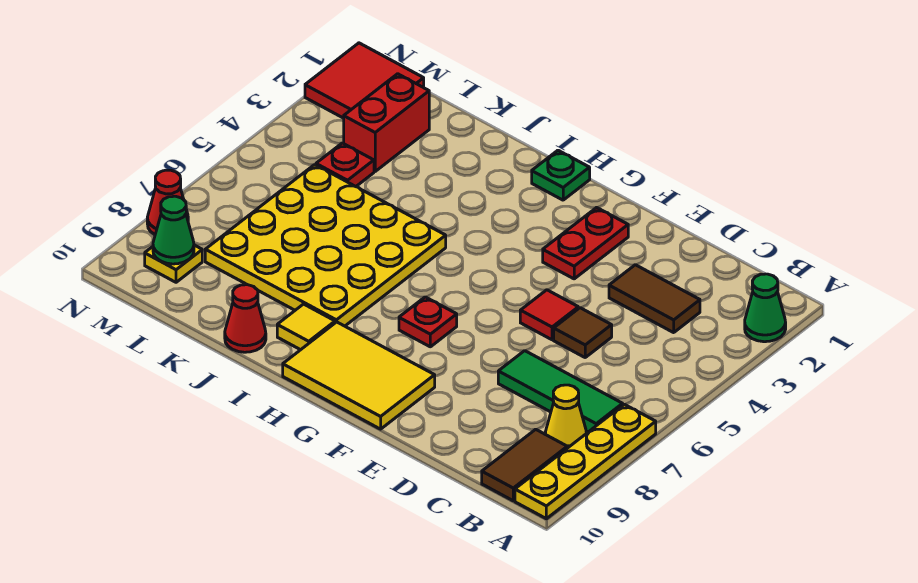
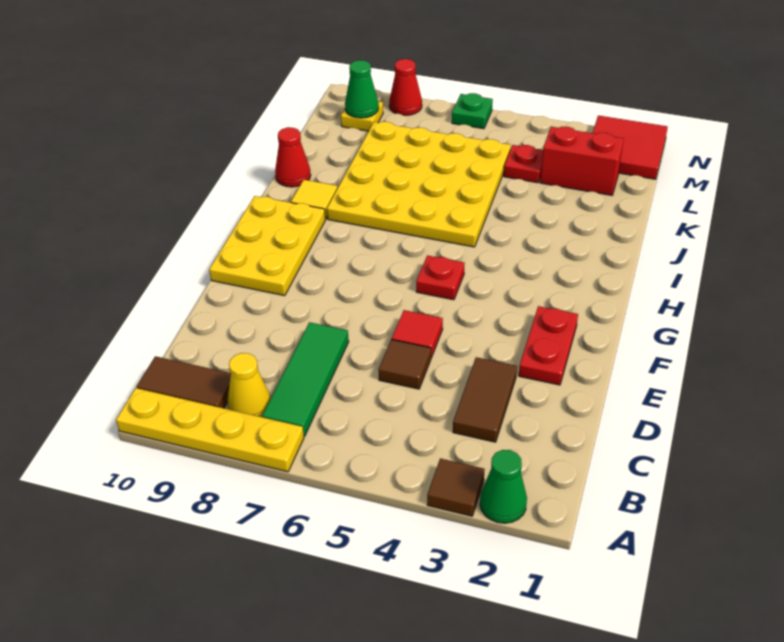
none -> brown tile A3 level 1
red plate F2:F3 level 1 -> red plate E2:F2 level 1
yellow tile F9:H10 level 1 -> yellow plate F9:H10 level 1
red plate G7 level 1 -> red plate G5 level 1
green plate H1 level 1 -> green plate N6 level 1

